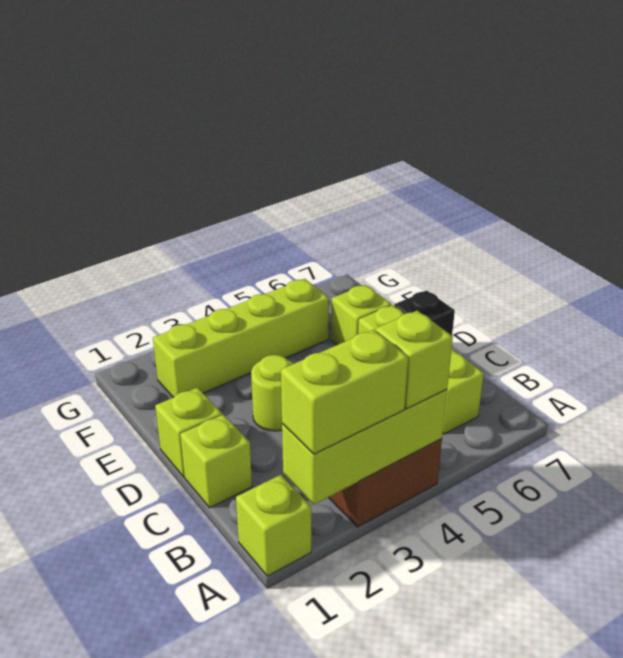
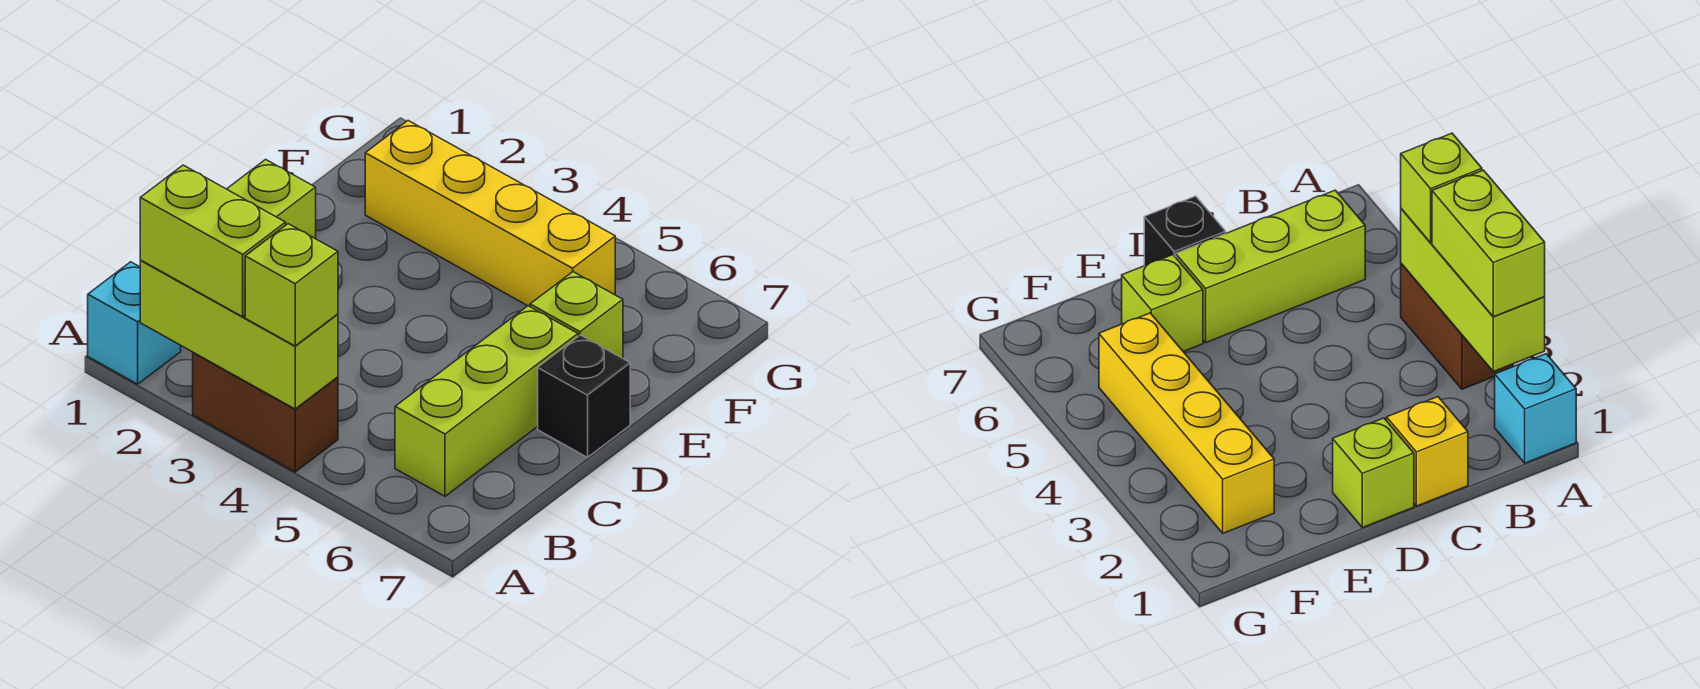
lime brick A1 level 1 -> cyan brick A1 level 1
lime brick C1 level 1 -> yellow brick C1 level 1
lime round brick D3 level 1 -> none
lime brick F2:F5 level 1 -> yellow brick F2:F5 level 1

